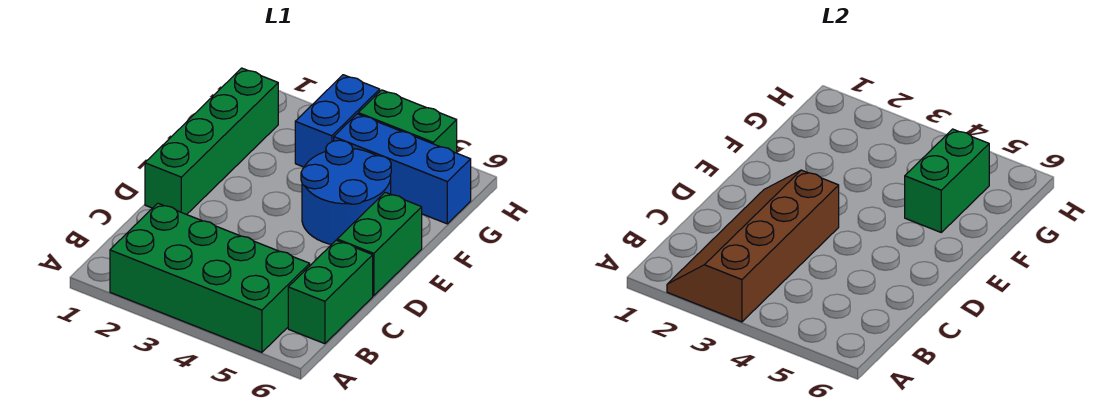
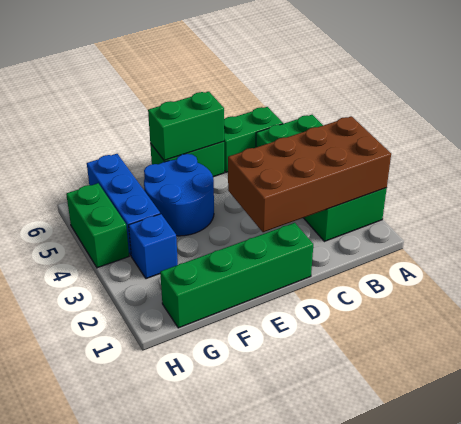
brown slope A2:D3 level 2 top 3 -> brown brick A2:D3 level 2
green brick F5:G5 level 2 -> green brick D6:E6 level 2
blue brick G3:H3 level 1 -> blue brick G3 level 1

